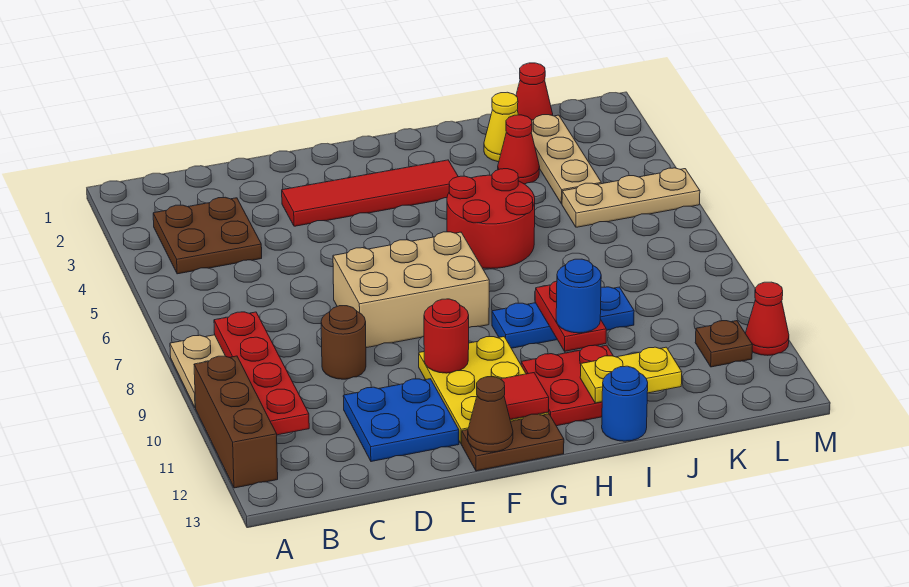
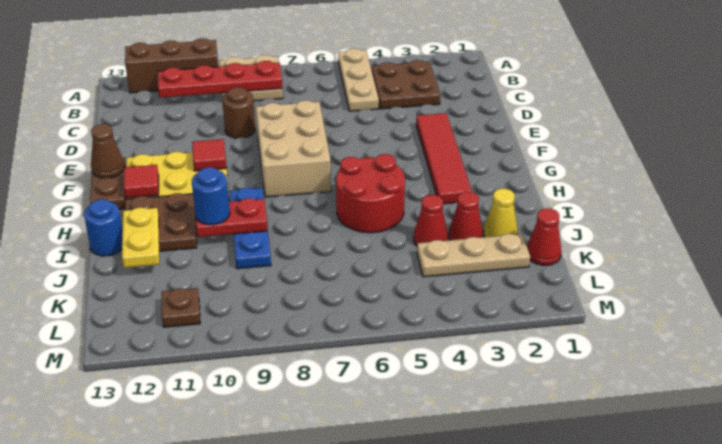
blue plate D11:E12 level 1 -> none
red round brick F10 level 2 -> red tile F10 level 2
red plate H11:I12 level 1 -> brown plate H11:I12 level 1
tan plate K5:M5 level 1 -> tan plate A5:C5 level 1
red cone M11 level 1 -> red cone J4 level 1

